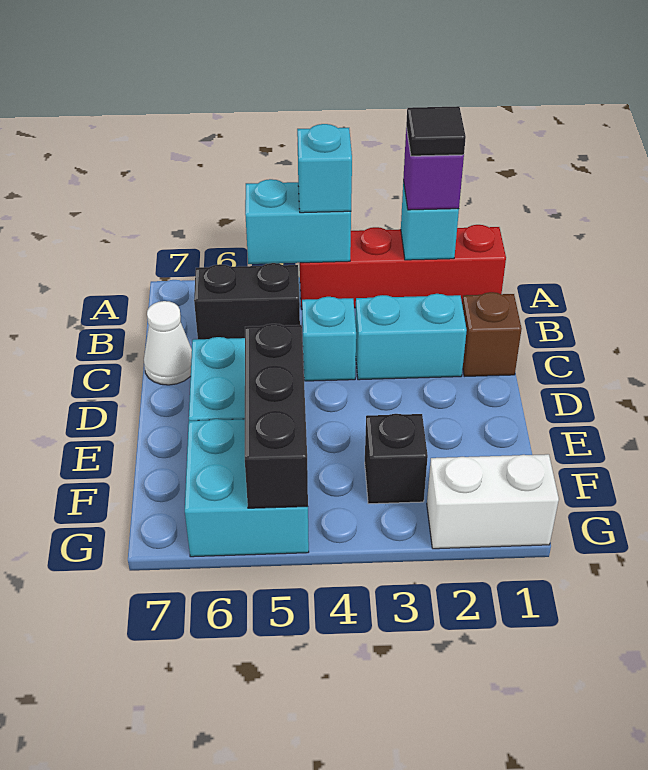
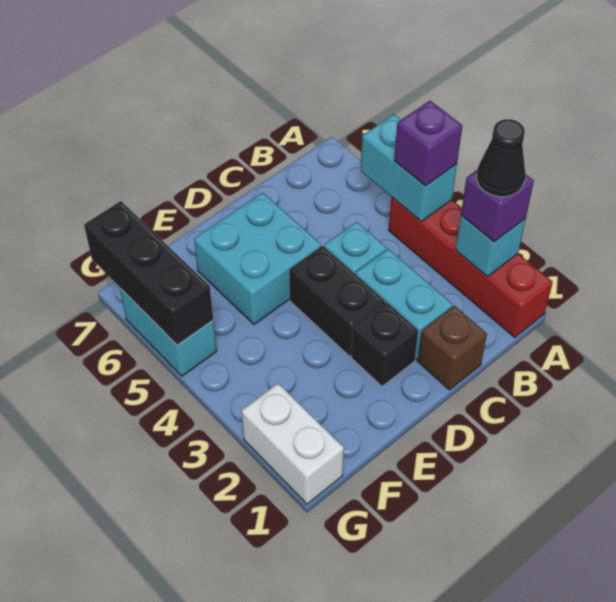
black tile A2 level 4 -> black cone A2 level 4
cyan brick A4 level 3 -> purple brick A4 level 3
black brick B5:B6 level 1 -> black brick D3:D4 level 1
white cone C7 level 1 -> none
black brick E5:G5 level 2 -> black brick G5:G7 level 2
black brick F3 level 1 -> black brick D2 level 1
cyan brick F5:G6 level 1 -> cyan brick G5:G6 level 1

